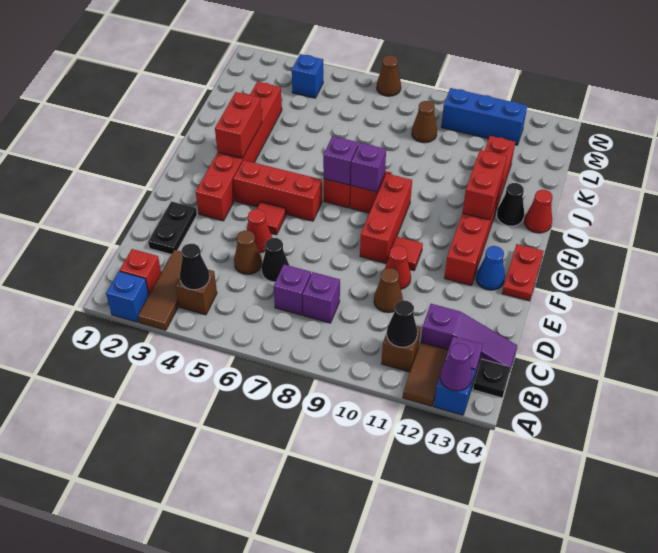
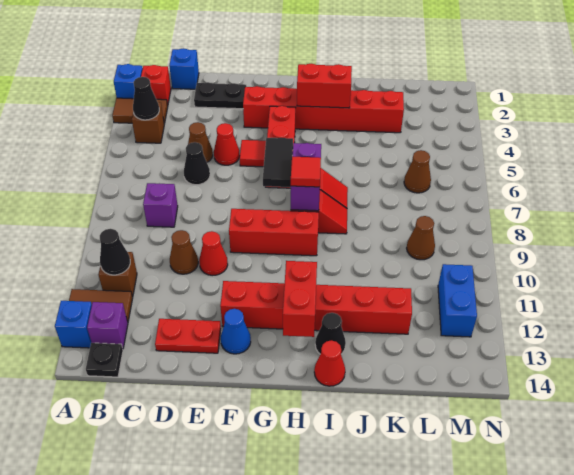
brown tile A3:C3 level 1 -> brown tile A3:B3 level 1
purple cone A13 level 2 -> none
purple brick C7 level 1 -> none
purple slope C12:C14 level 1 top 12 -> none
red tile F10 level 1 -> red tile H8 level 3
red plate F14:G14 level 1 -> red plate D13:E13 level 1
none -> black tile G6:G7 level 2
red brick H12:I12 level 2 -> red brick H12:H13 level 2
blue brick M4 level 1 -> blue brick C1 level 1
blue brick M10:M12 level 1 -> blue brick M11:M12 level 1
brown cone N7 level 1 -> brown cone L6 level 1

